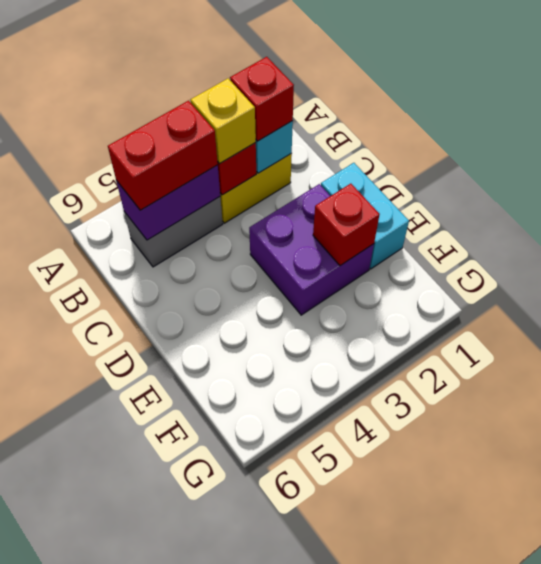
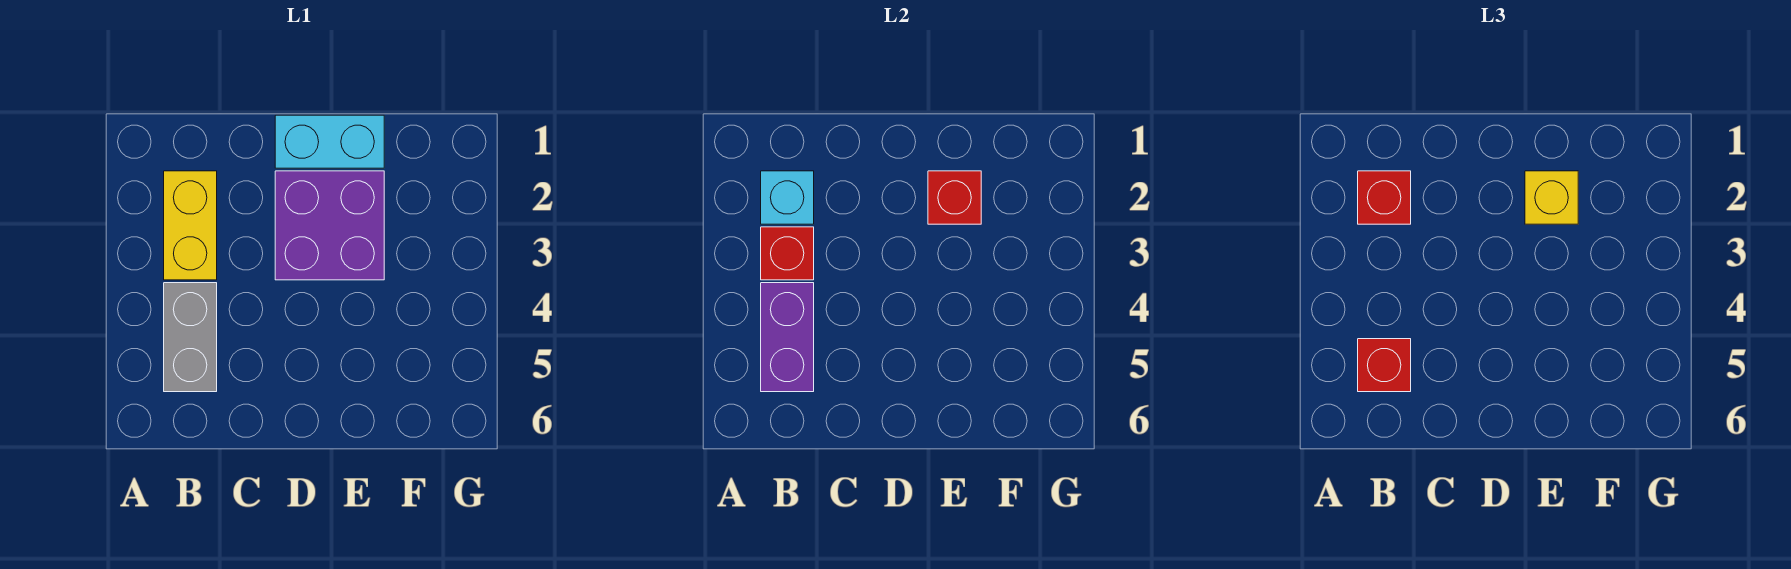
yellow brick B3 level 3 -> yellow brick E2 level 3
red brick B4:B5 level 3 -> red brick B5 level 3

